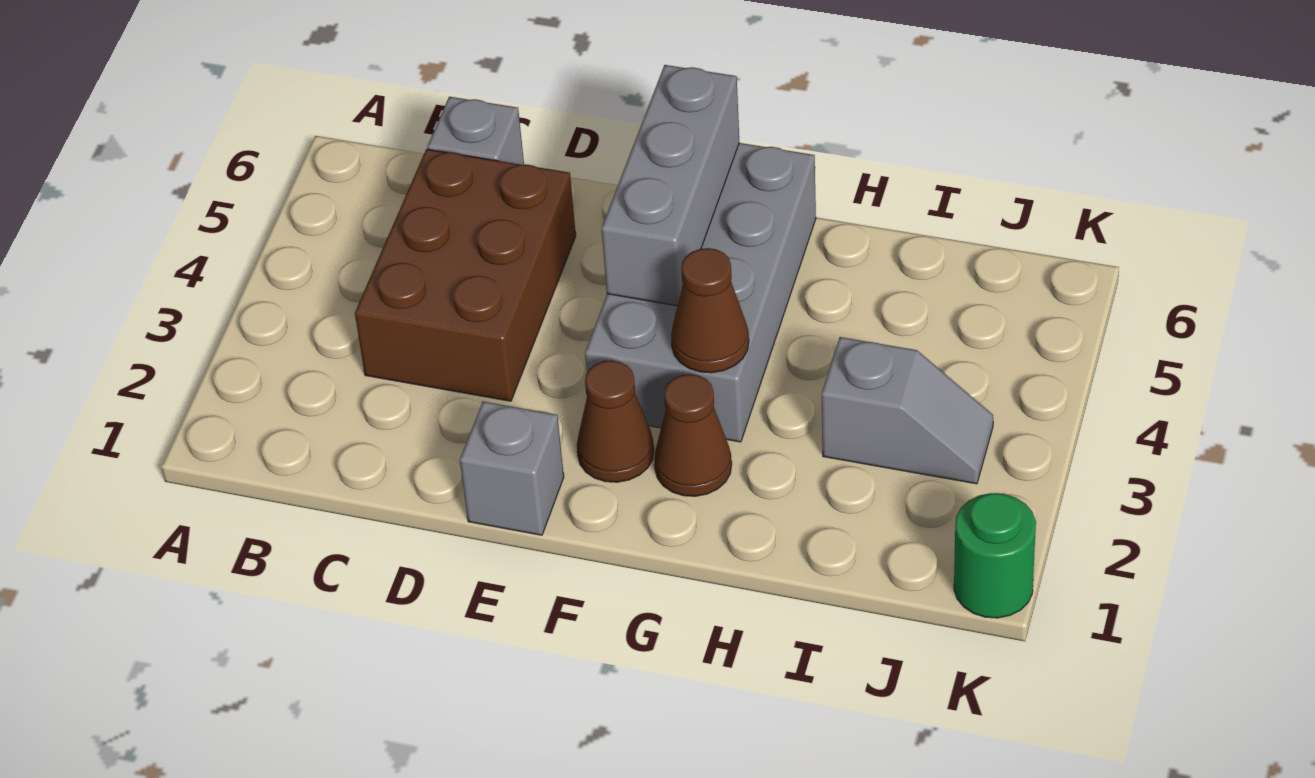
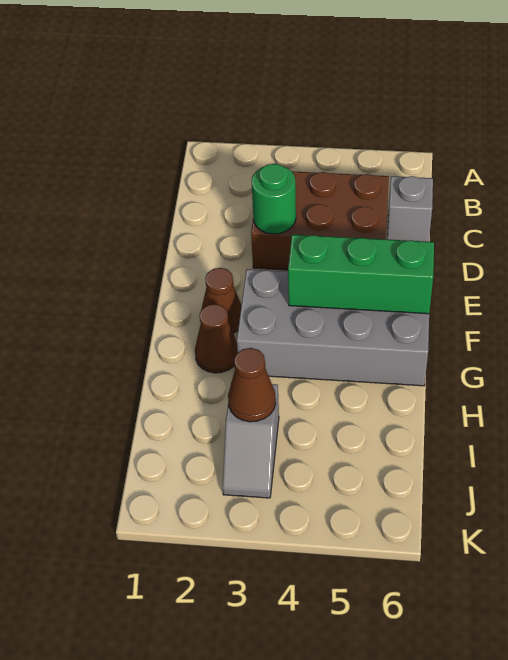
grey brick E1 level 1 -> none
grey brick F4:F6 level 2 -> green brick F4:F6 level 2
brown cone G3 level 2 -> brown cone I3 level 2
green round brick K1 level 1 -> green round brick D3 level 2

